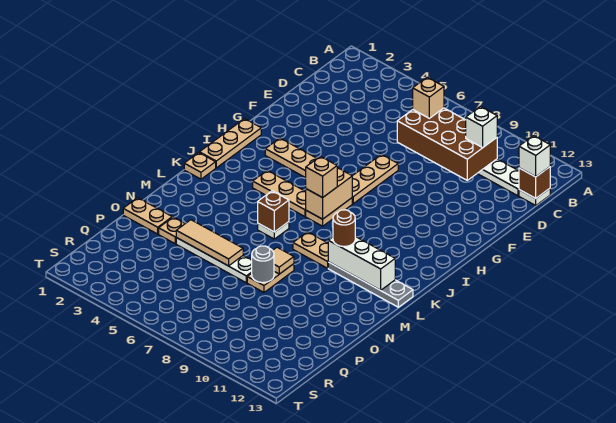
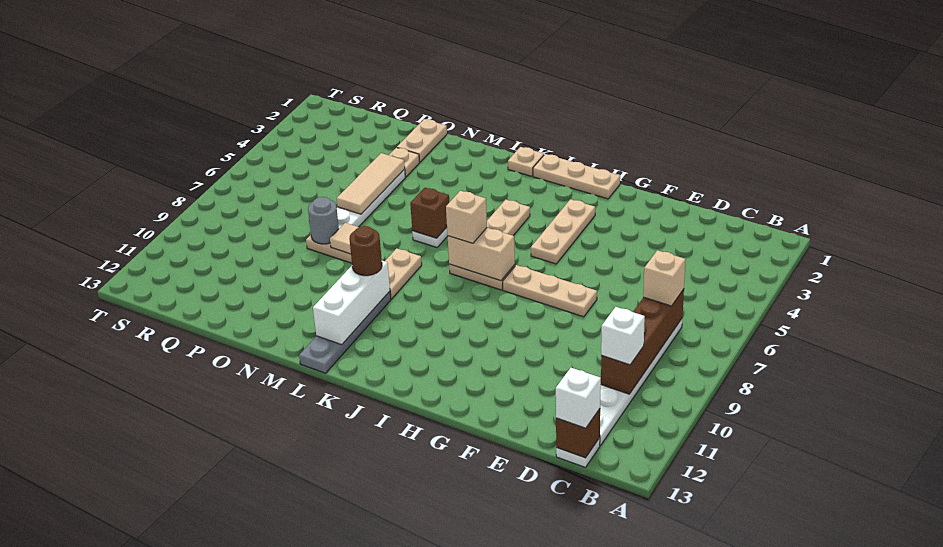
brown brick C7:D10 level 2 -> brown brick C7:C10 level 2

